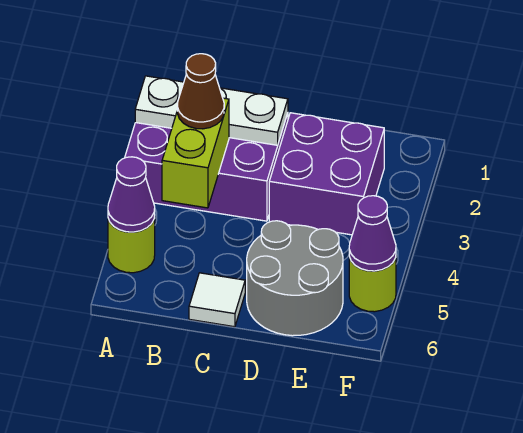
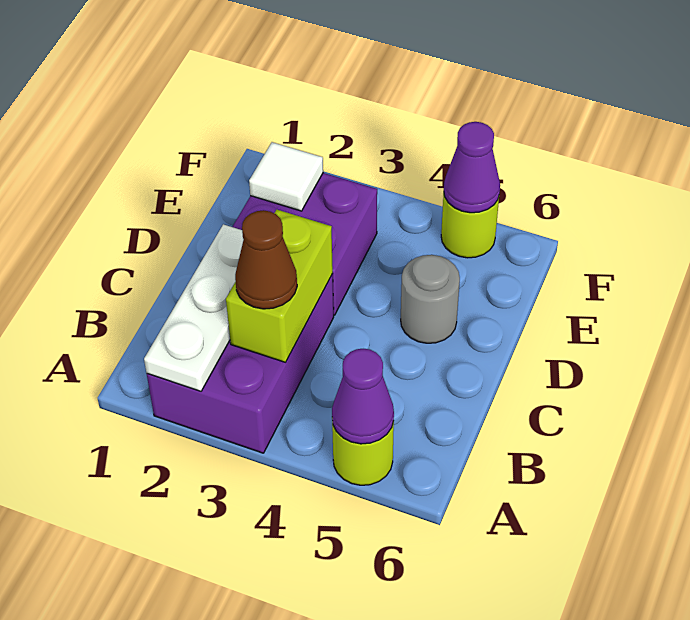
lime brick B3:B4 level 2 -> lime brick B3:C3 level 2
white tile C6 level 1 -> white tile E2 level 2
grey round brick D5:E6 level 1 -> grey round brick D5 level 1

